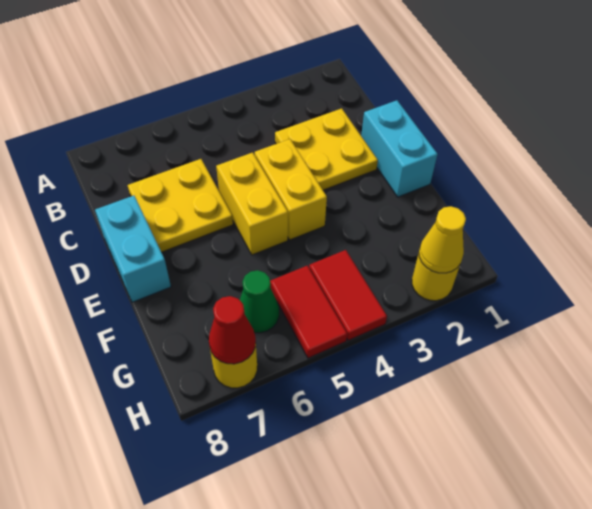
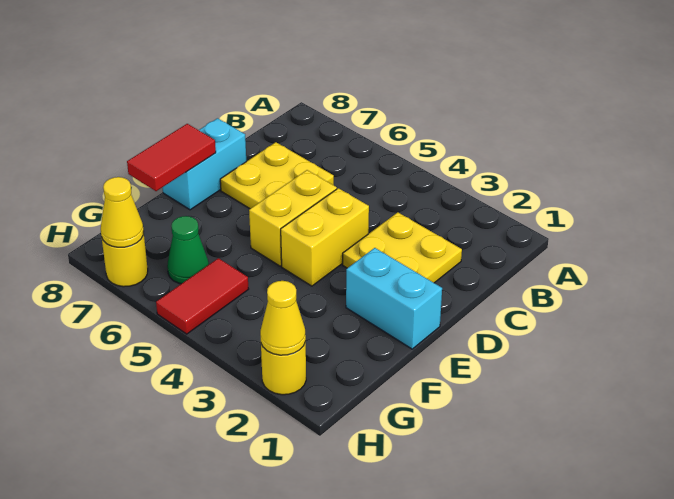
cyan brick D1:E1 level 1 -> cyan brick E1:E2 level 1
red tile G4:H4 level 1 -> red tile E8:F8 level 2
red cone H7 level 2 -> yellow cone H7 level 2

